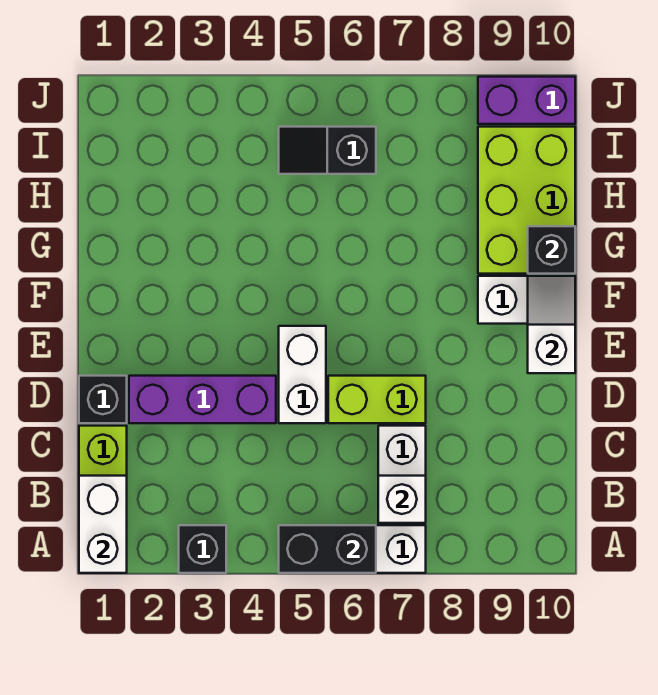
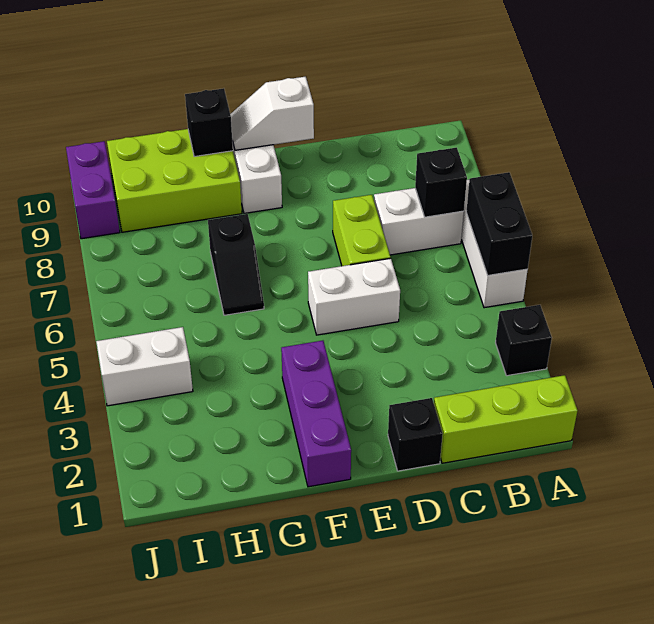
white brick A1:B1 level 2 -> white brick I4:J4 level 1
white brick B7 level 2 -> black brick B7 level 2
purple brick D2:D4 level 1 -> purple brick F1:F3 level 1
black slope I5:I6 level 1 top 6 -> black slope G6:G7 level 1 top 7

